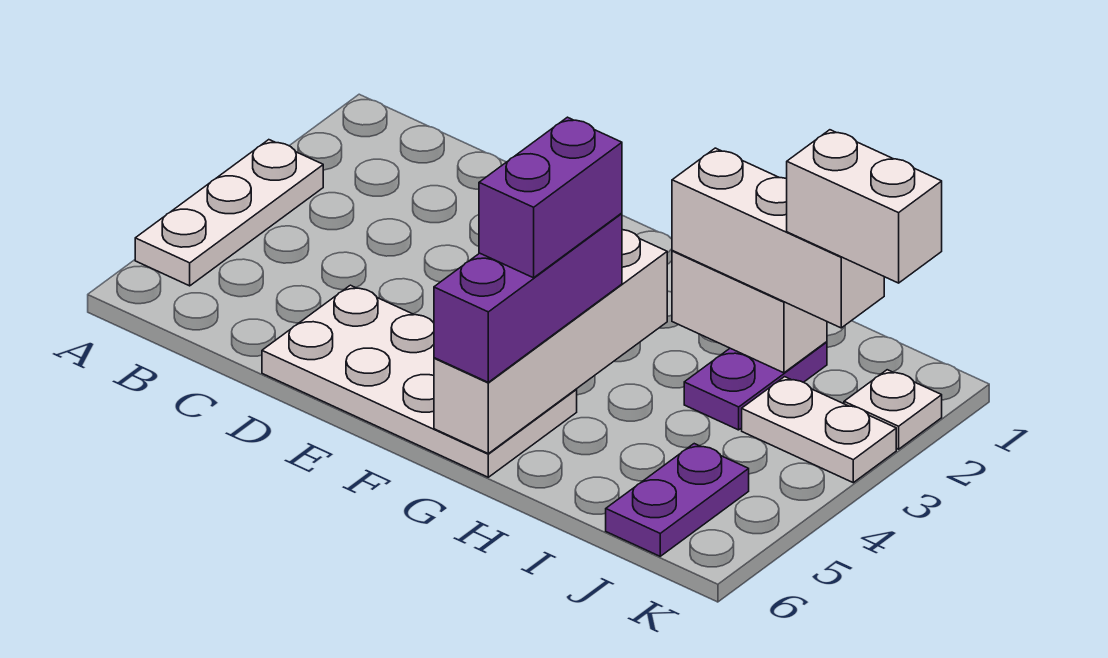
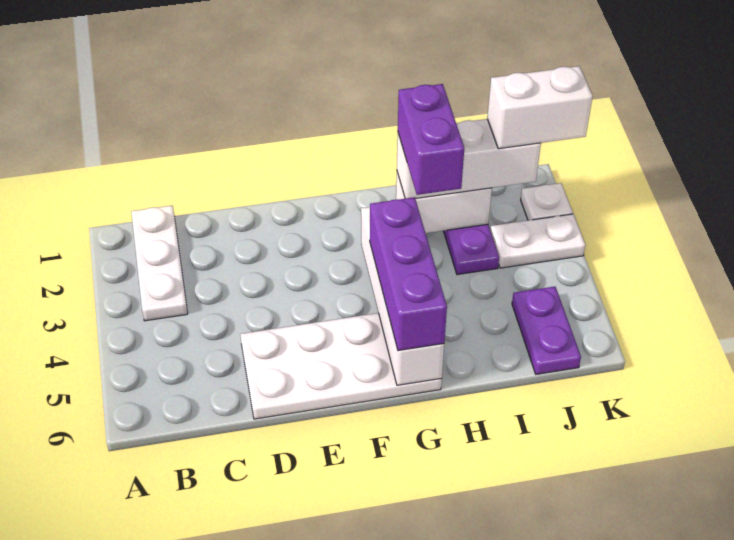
white plate A3:A5 level 1 -> white plate B1:B3 level 1
purple brick G4:G5 level 4 -> purple brick H2:H3 level 4

